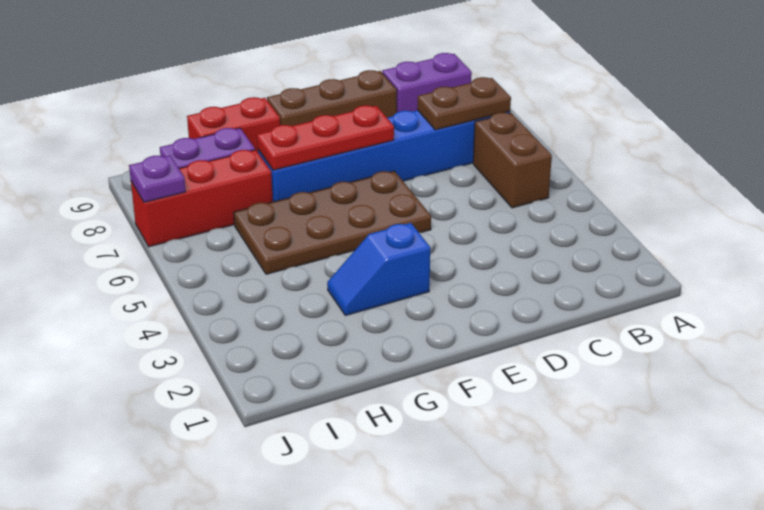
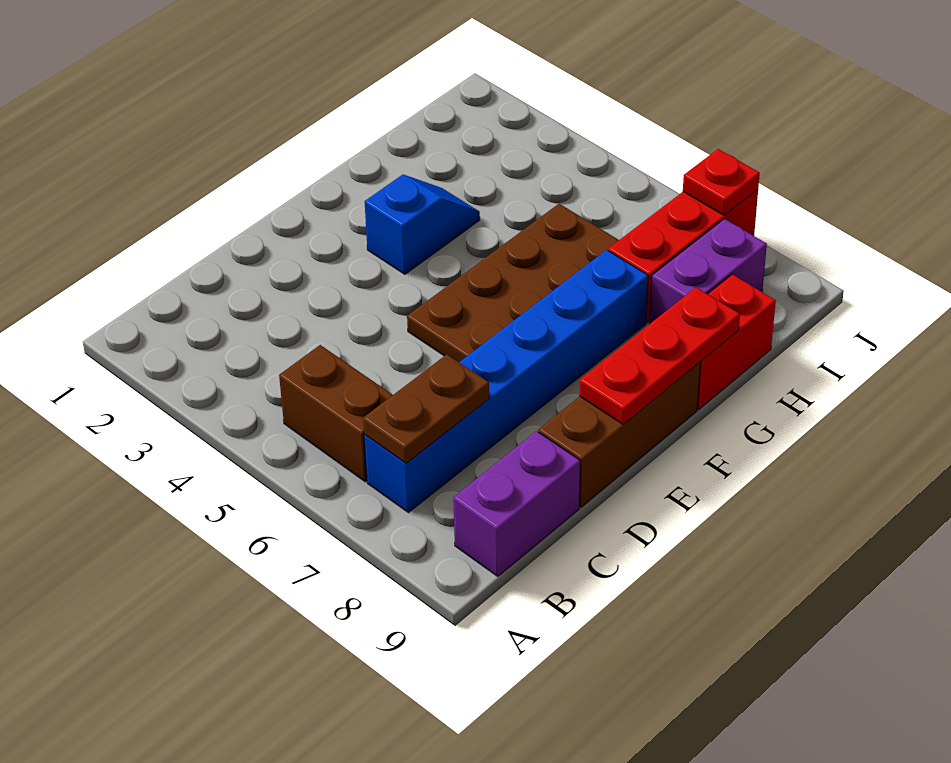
red plate E7:G7 level 2 -> red plate E9:G9 level 2
purple plate J7 level 2 -> red plate J7 level 2

